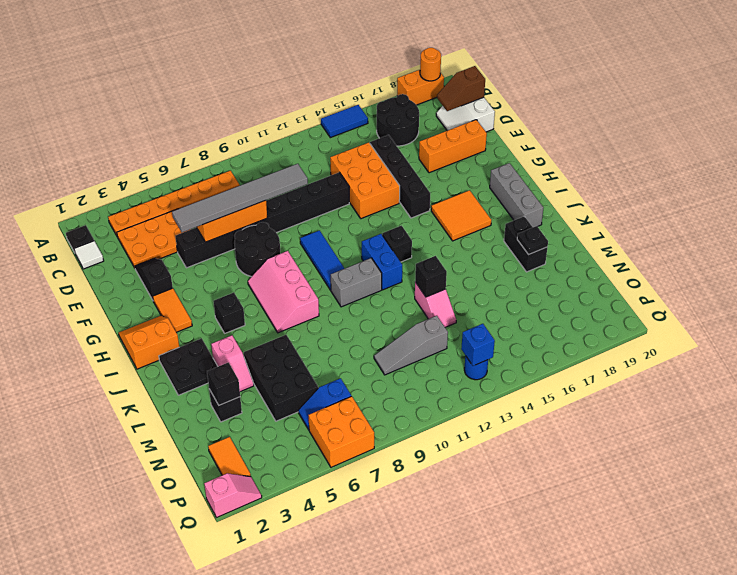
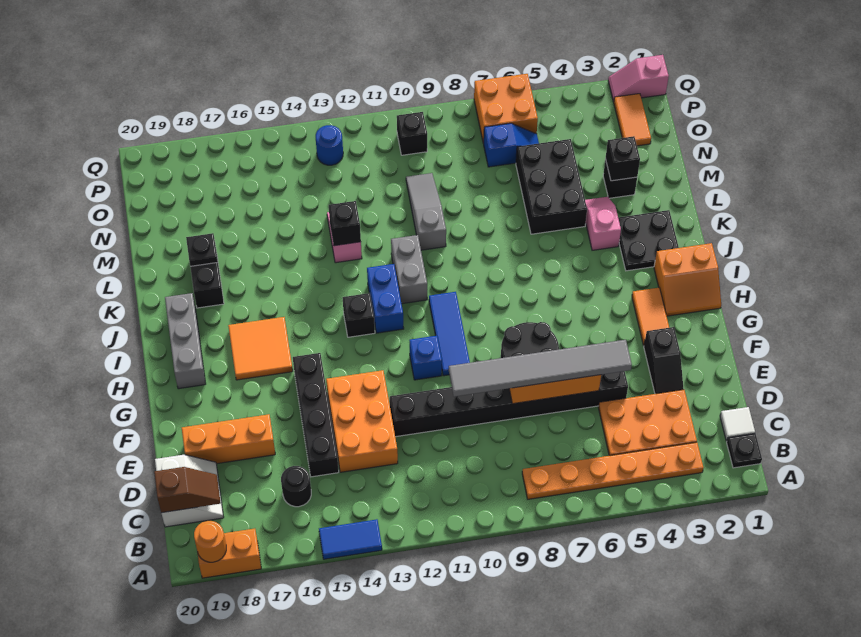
black round brick B16:C17 level 1 -> black round brick C16 level 1
pink slope H7:J8 level 1 top 8 -> none
black brick I5 level 1 -> black brick P10 level 1
grey brick J10:J11 level 1 -> grey brick J11:K11 level 1
grey slope N10:N12 level 1 top 12 -> grey slope L10:N10 level 1 top L
blue brick P13 level 2 -> blue brick G11 level 1

